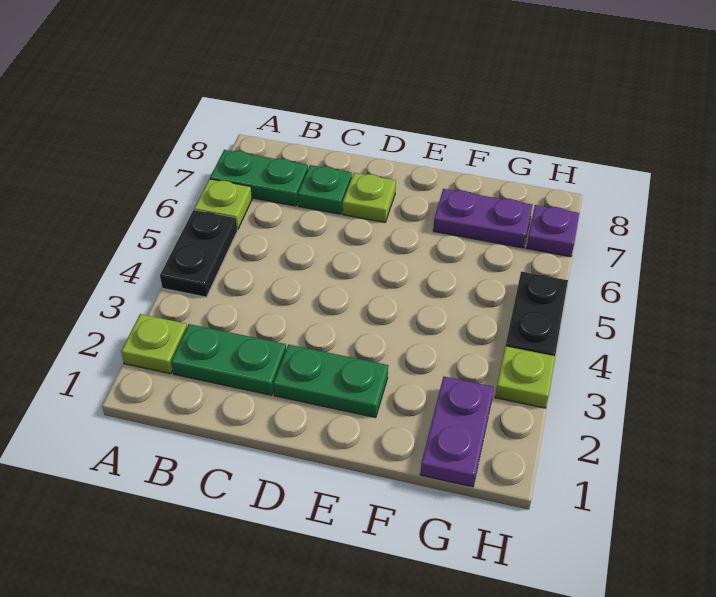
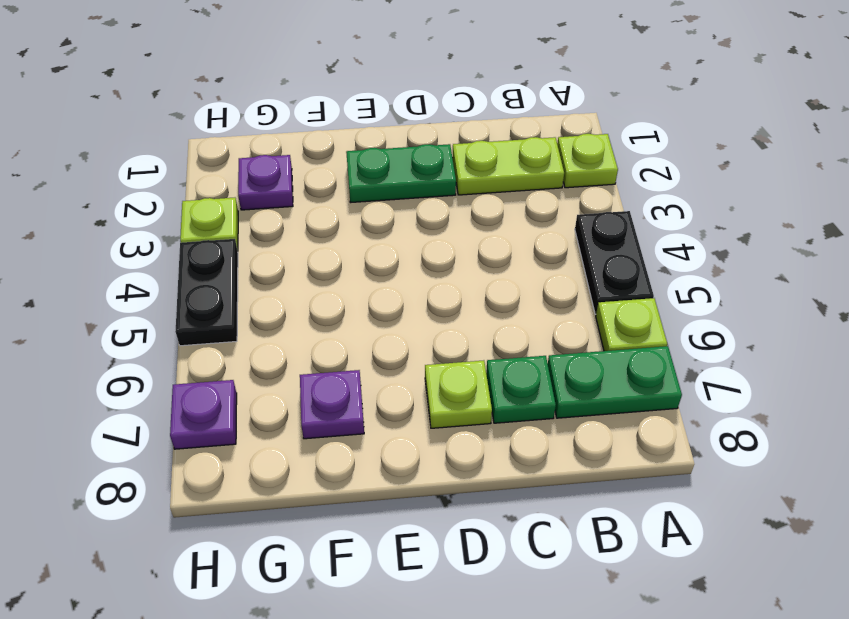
green plate B2:C2 level 1 -> lime plate B2:C2 level 1
purple plate F7:G7 level 1 -> purple plate F7 level 1
purple plate G1:G2 level 1 -> purple plate G2 level 1

